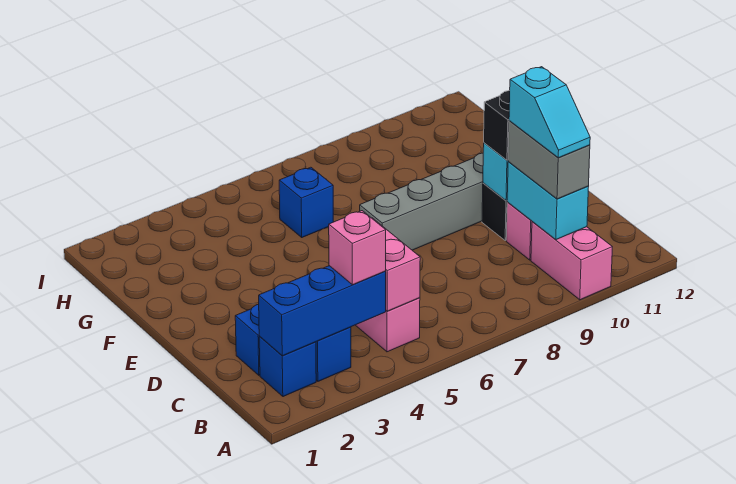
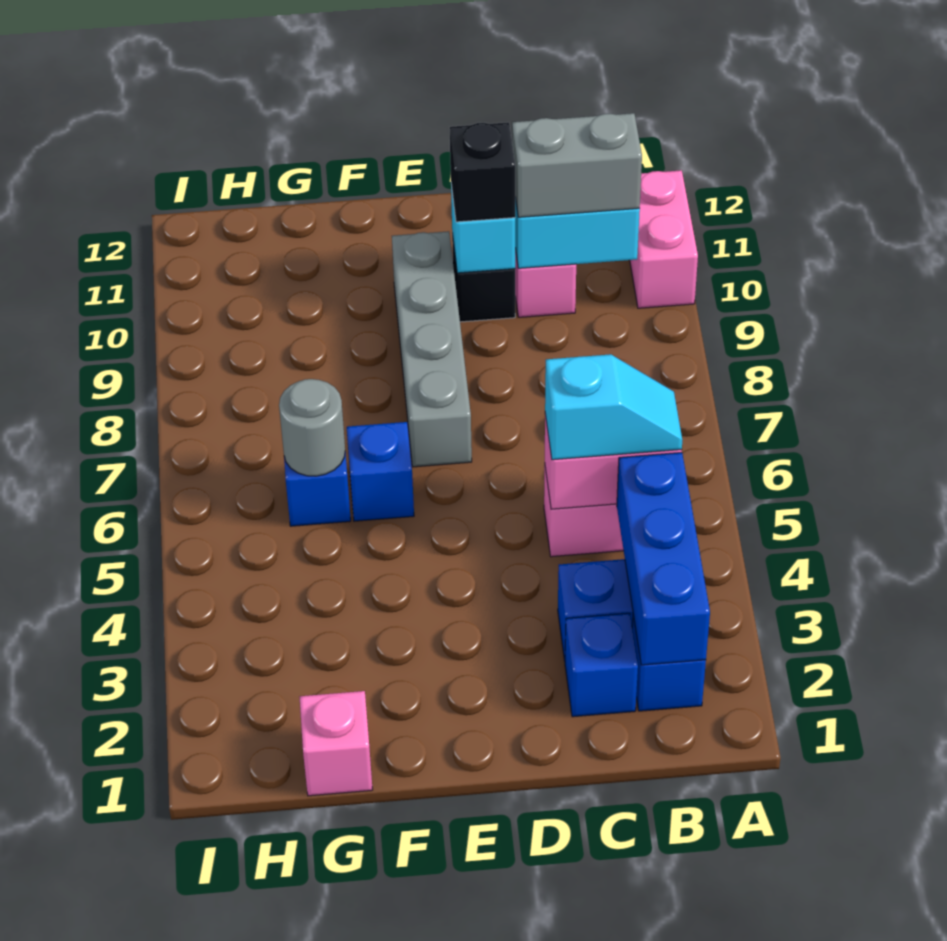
pink brick A10:B10 level 1 -> pink brick A10:A11 level 1
pink brick B4 level 3 -> pink brick G1 level 1
cyan slope B10:C10 level 4 top C -> cyan slope B5:C5 level 3 top C
none -> blue brick F6 level 1
none -> grey round brick G6 level 2

